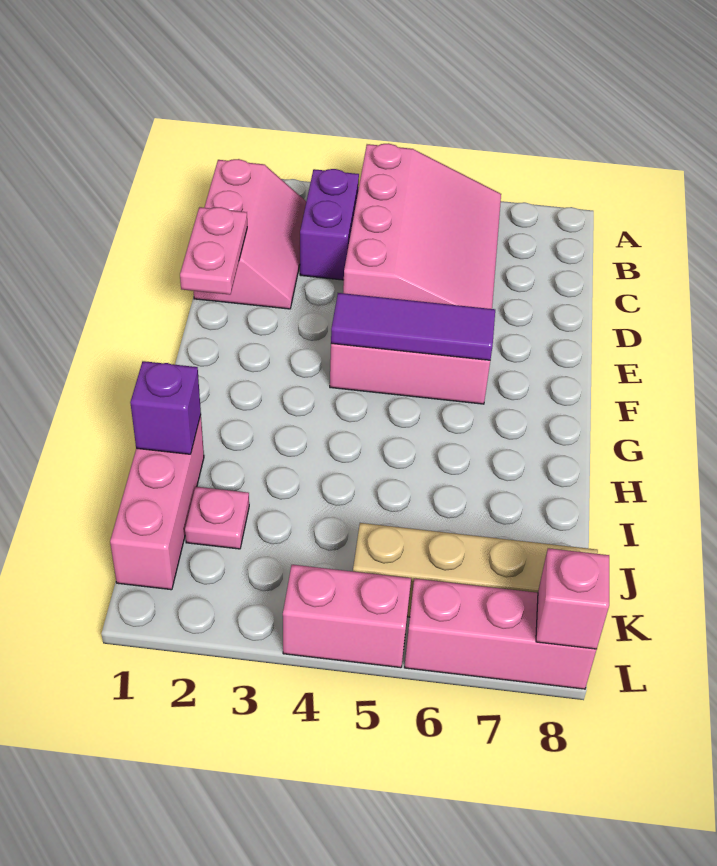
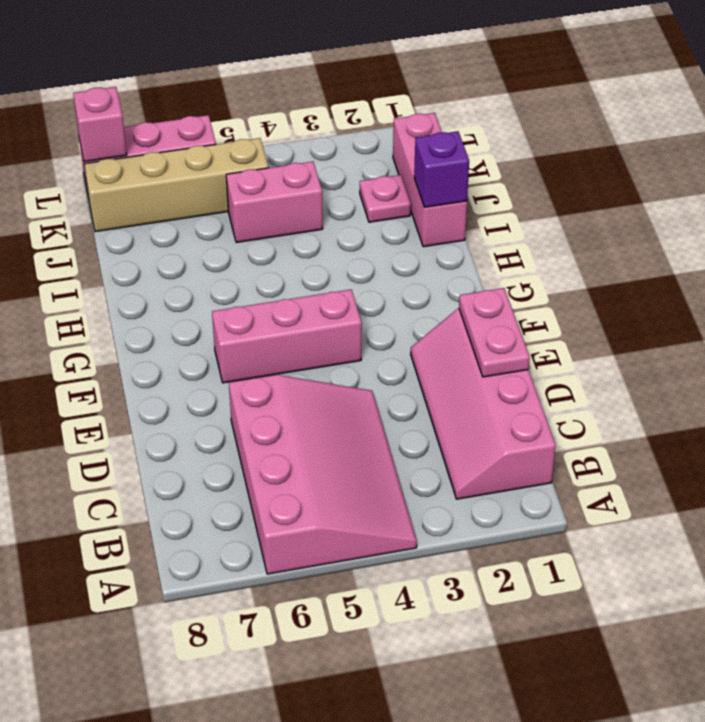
pink slope A4:D6 level 1 top 4 -> pink slope A4:D6 level 1 top 6
pink slope B1:D2 level 1 top 1 -> pink slope B1:E2 level 1 top 1
purple brick B3:C3 level 1 -> none
purple tile F4:F6 level 2 -> none
pink brick L4:L5 level 1 -> pink brick J4:J5 level 1

